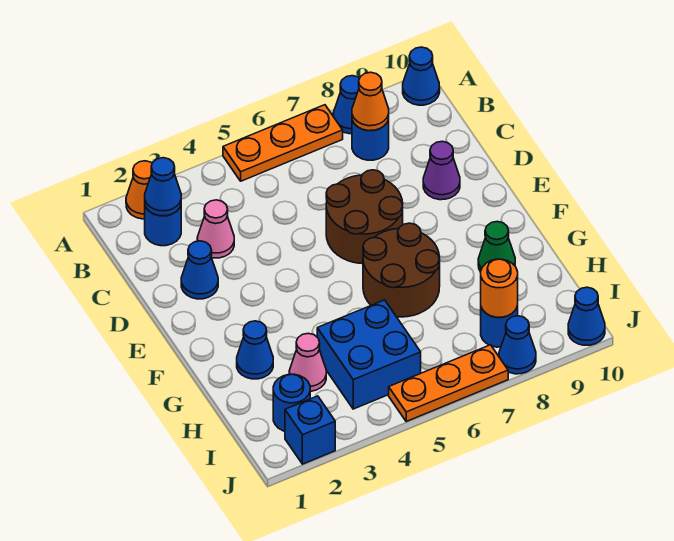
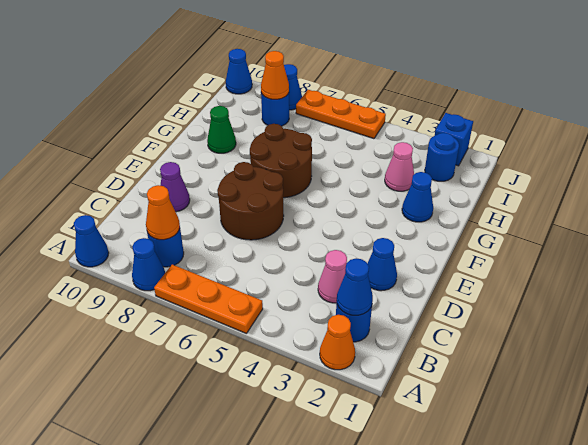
blue brick H4:I5 level 1 -> none
orange round brick I8 level 2 -> orange cone I8 level 2

